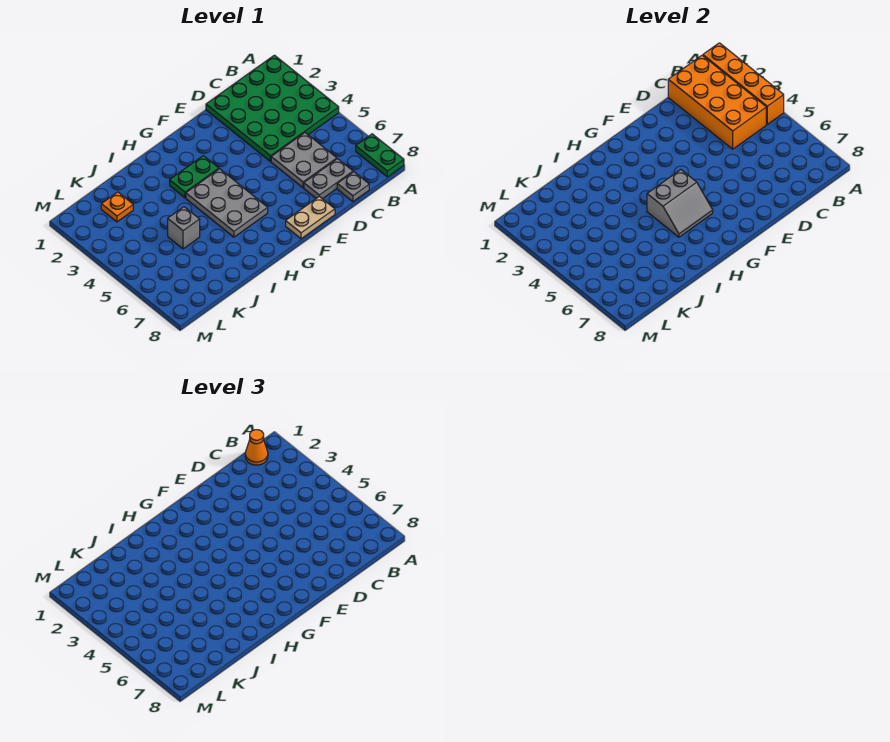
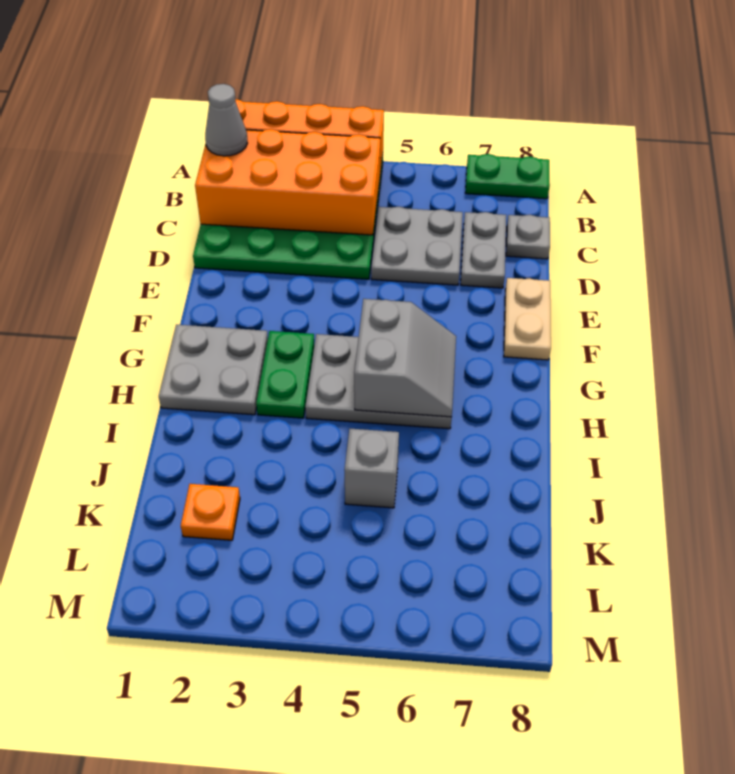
orange cone B1 level 3 -> grey cone B1 level 3
none -> grey plate G1:H2 level 1

